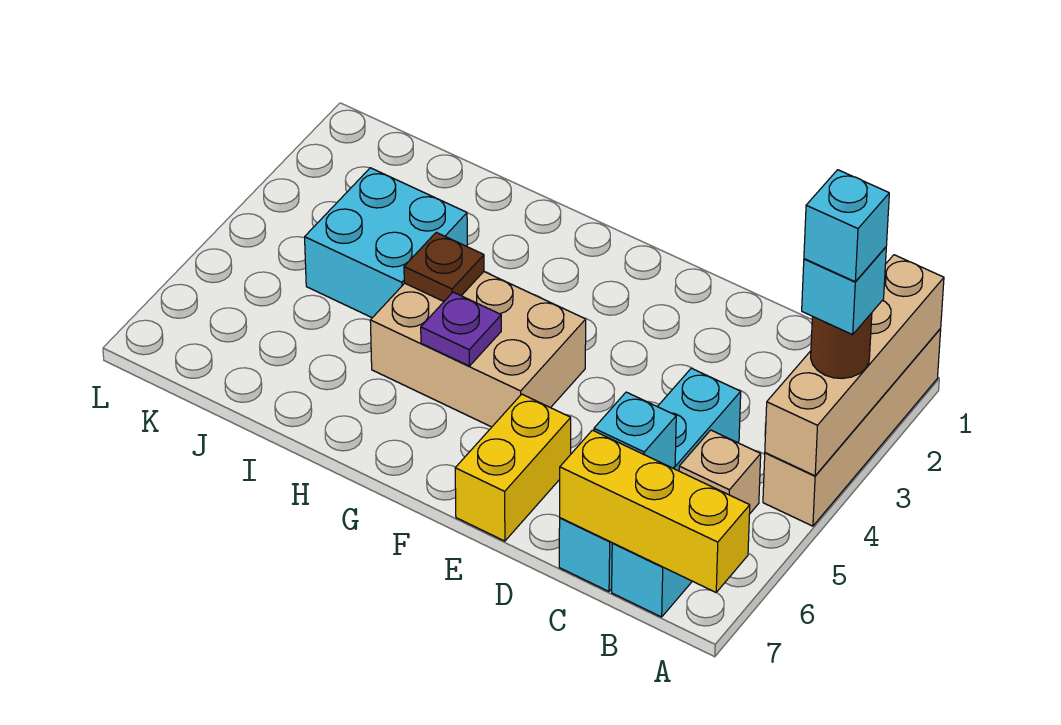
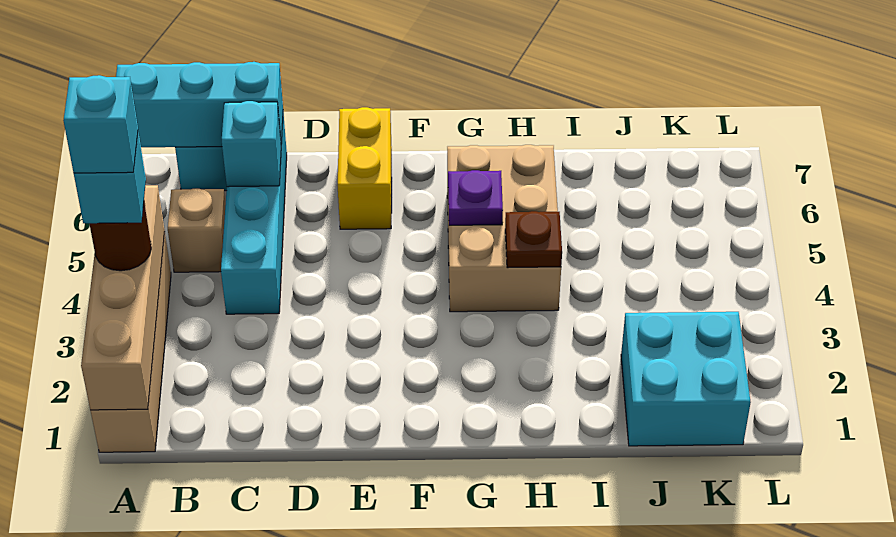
yellow brick A7:C7 level 2 -> cyan brick A7:C7 level 2
tan brick F4:H5 level 1 -> tan brick G4:H6 level 1
cyan brick I3:J4 level 1 -> cyan brick J1:K2 level 1

